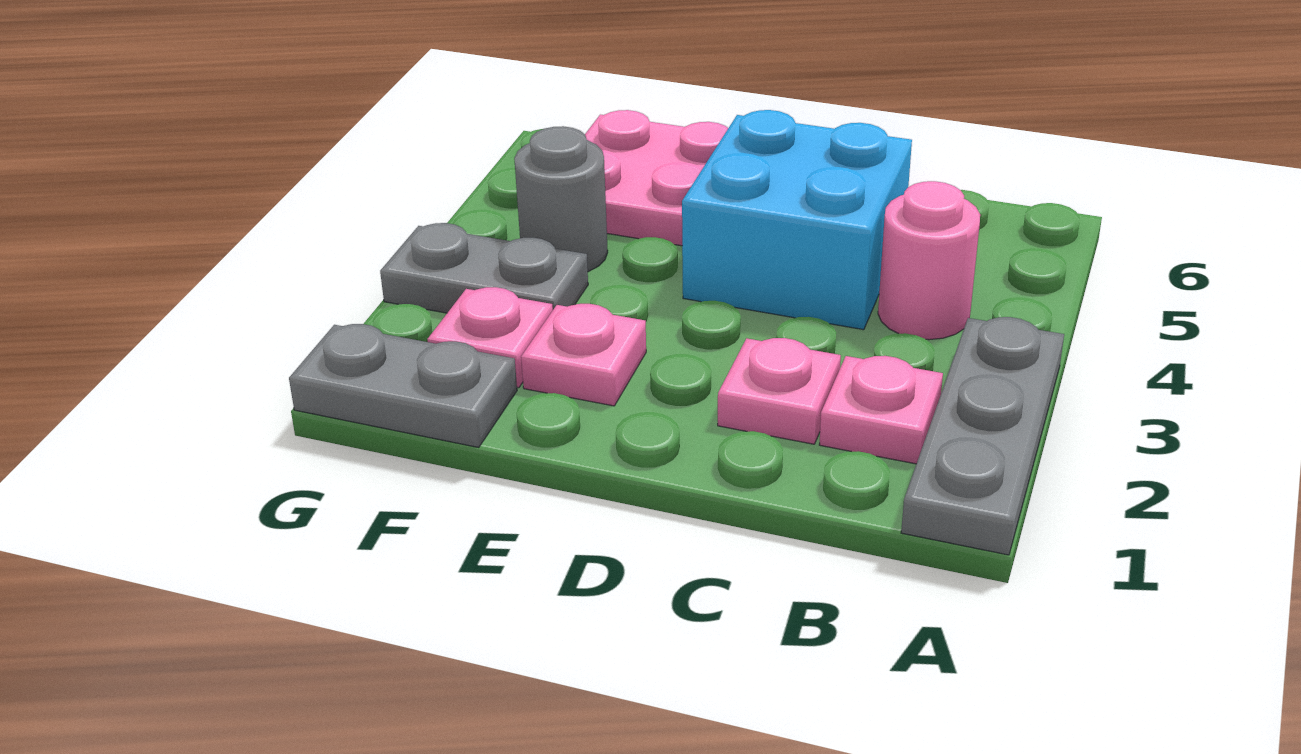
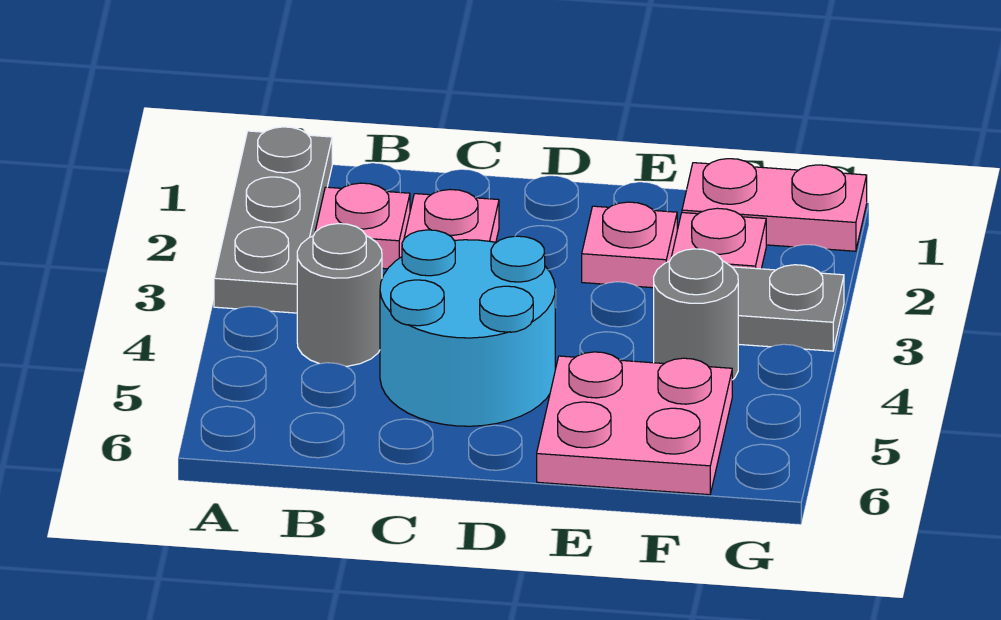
pink round brick B4 level 1 -> grey round brick B4 level 1
cyan brick C4:D5 level 1 -> cyan round brick C4:D5 level 1
grey plate F1:G1 level 1 -> pink plate F1:G1 level 1

